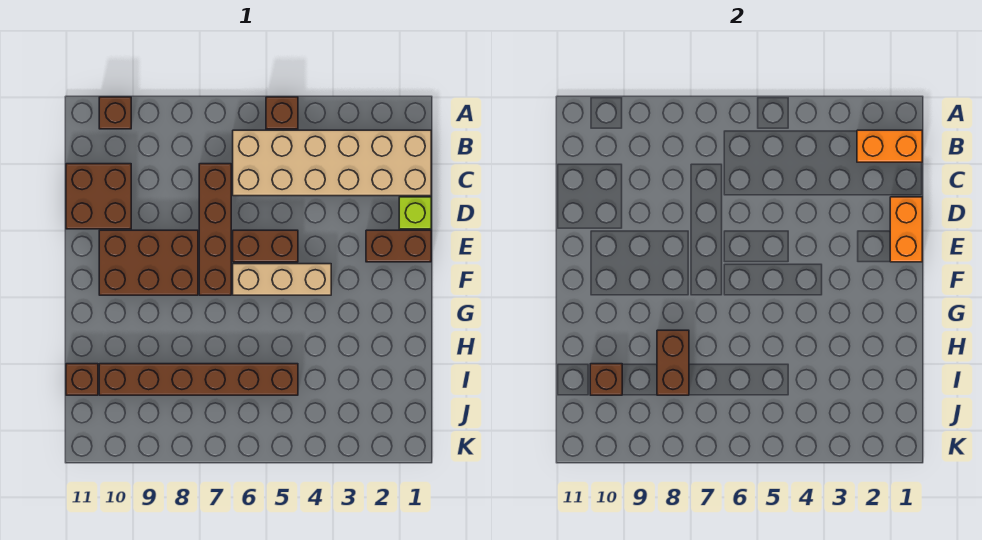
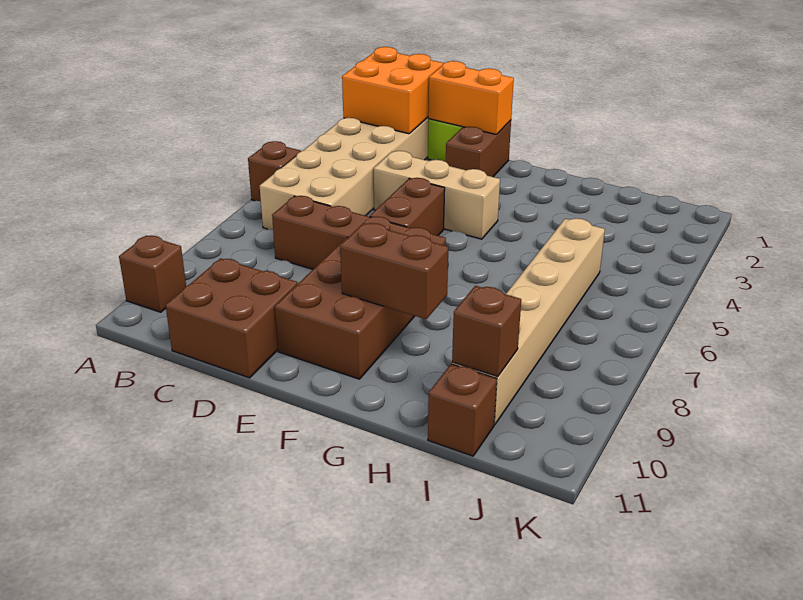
orange brick B1:B2 level 2 -> orange brick B1:C2 level 2
tan brick F4:F6 level 1 -> tan brick D4:F4 level 1
brown brick H8:I8 level 2 -> brown brick F9:G9 level 2
brown brick I5:I10 level 1 -> tan brick I5:I10 level 1

